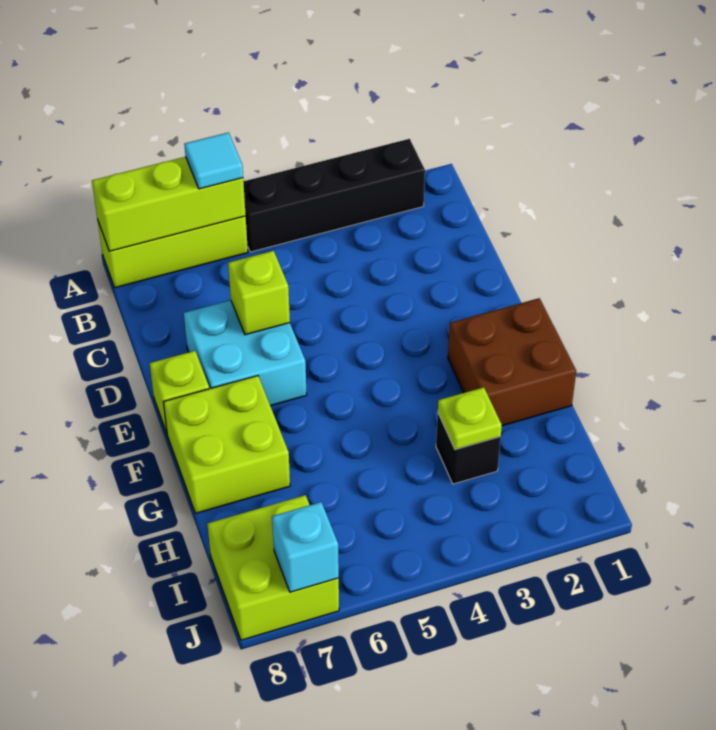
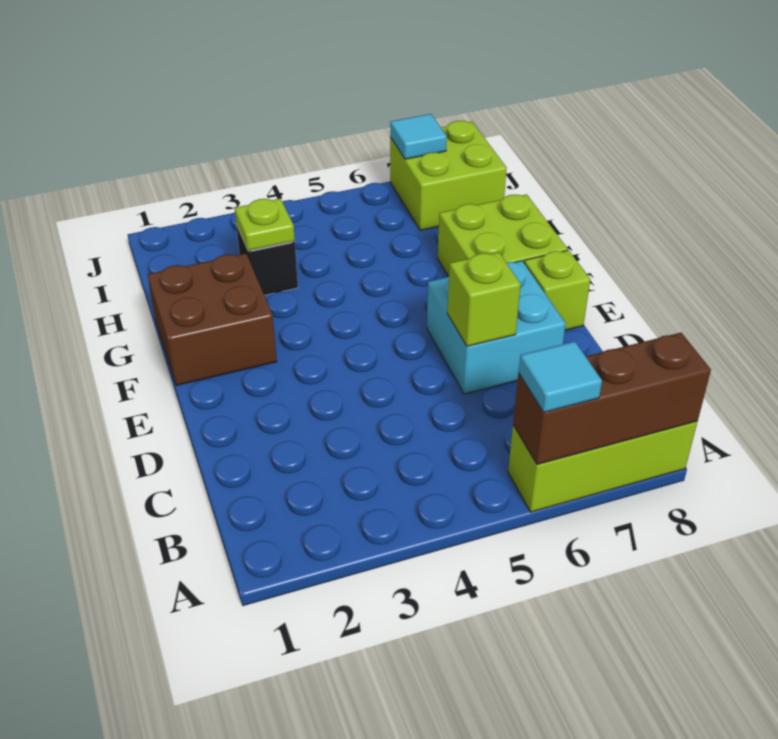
black brick A2:A5 level 1 -> none
lime brick A6:A8 level 2 -> brown brick A6:A8 level 2
cyan brick J7 level 2 -> cyan tile J7 level 2

